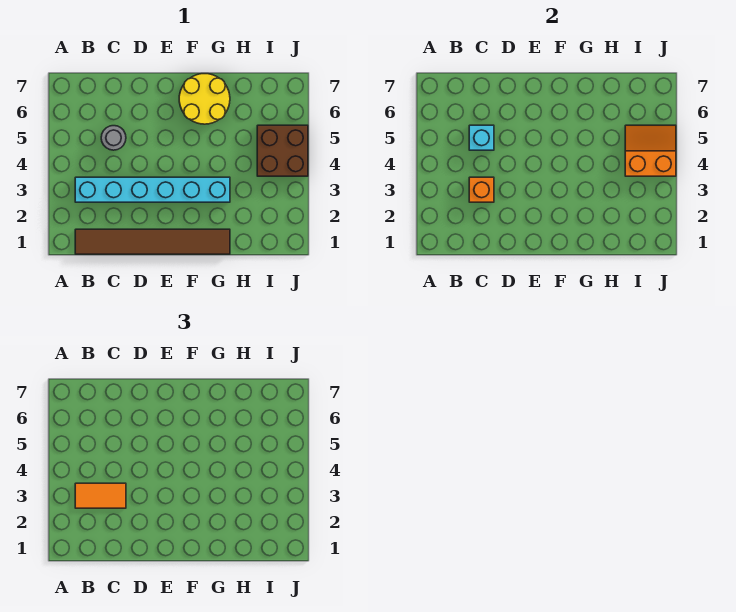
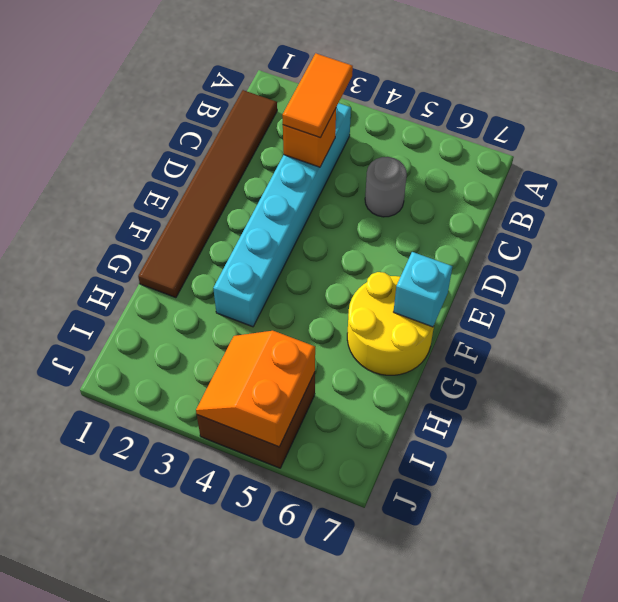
cyan brick C5 level 2 -> cyan brick F7 level 2
orange slope I4:J5 level 2 top 4 -> orange slope I4:J5 level 2 top 5

